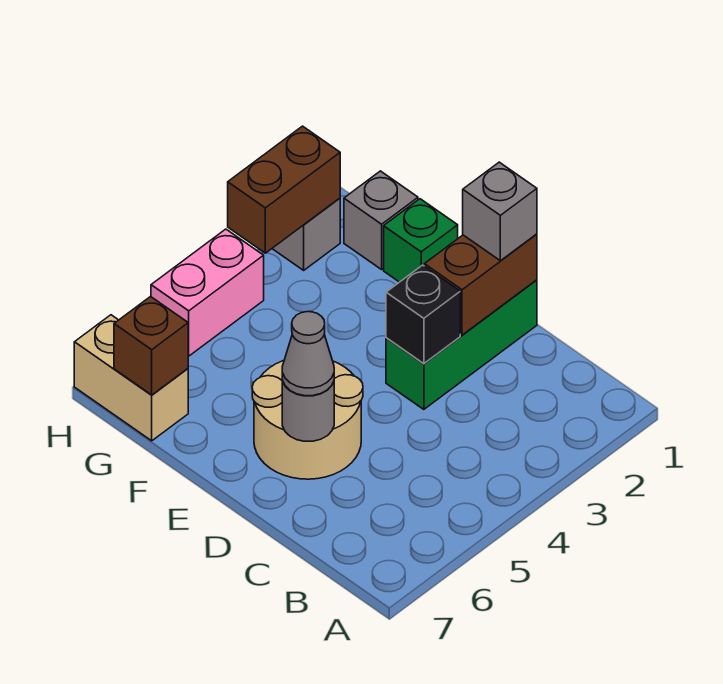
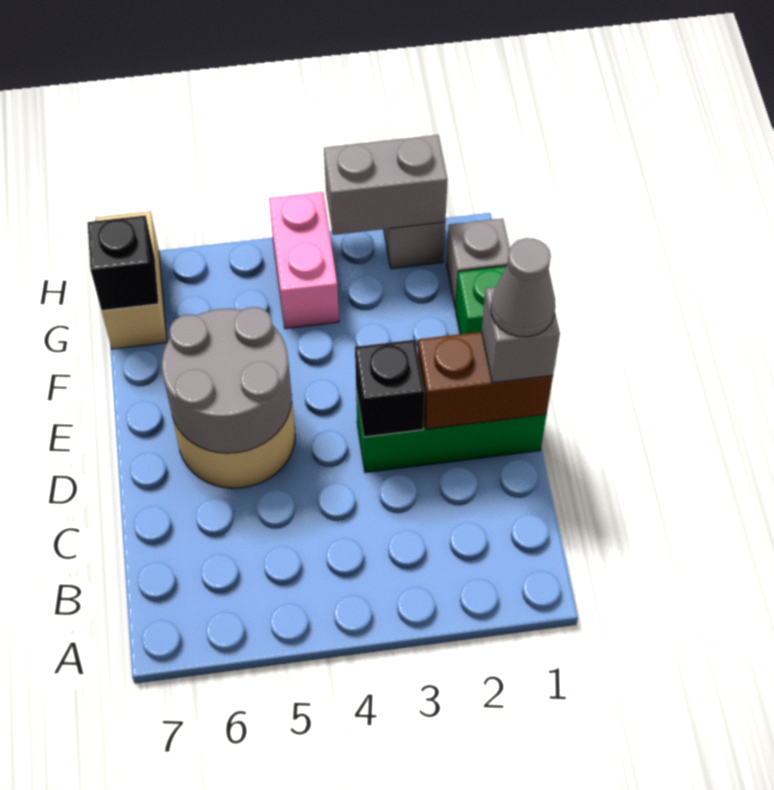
grey round brick D6 level 2 -> grey round brick D5:E6 level 2
grey cone D6 level 3 -> grey cone D1 level 4
brown brick G7 level 2 -> black brick G7 level 2
brown brick H2:H3 level 2 -> grey brick H2:H3 level 2
pink brick H4:H5 level 1 -> pink brick G4:H4 level 1

